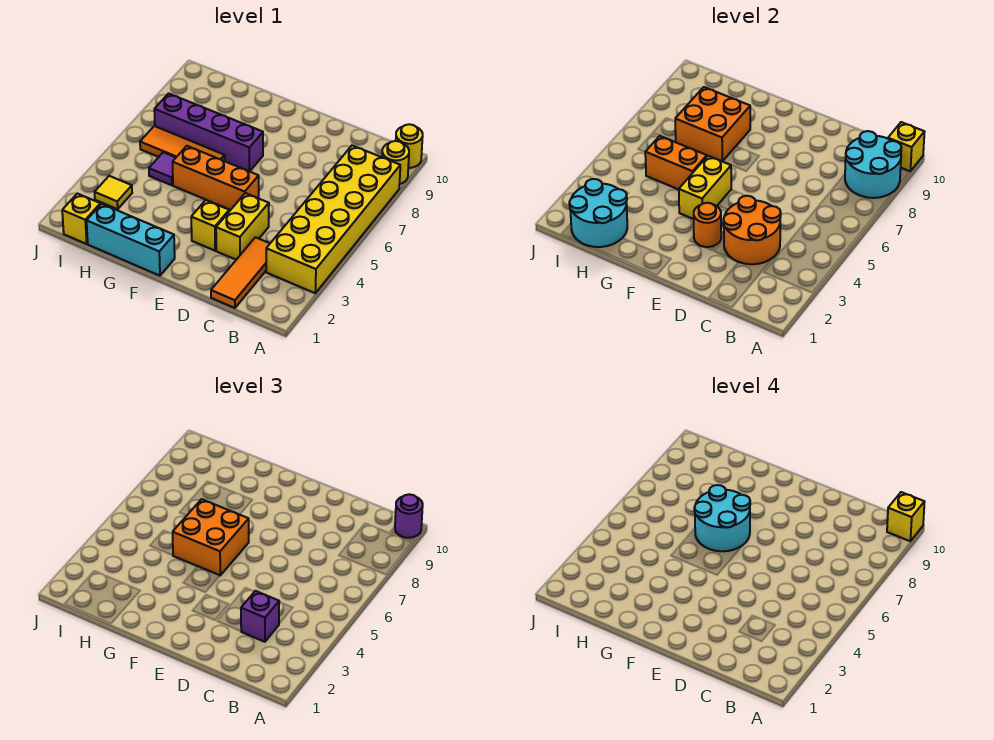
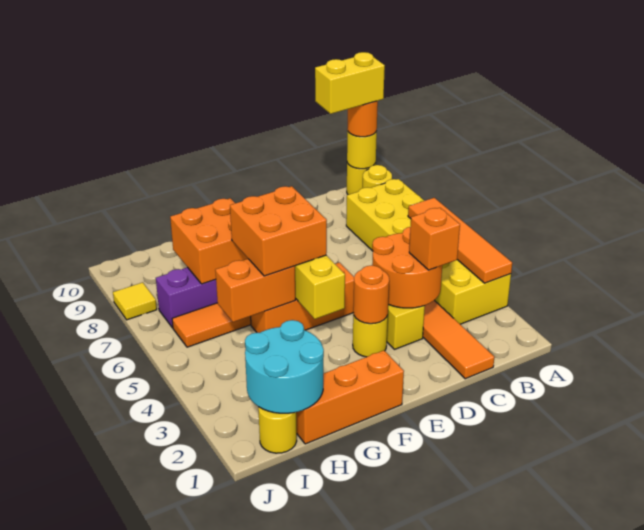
none -> orange tile A3:A6 level 2
cyan round brick A8:B9 level 2 -> none
yellow brick A10 level 2 -> yellow round brick A10 level 2
purple round brick A10 level 3 -> orange round brick A10 level 3
yellow brick A10 level 4 -> yellow brick A10:B10 level 4
purple brick C3 level 3 -> orange brick C3 level 3
yellow brick E3 level 1 -> yellow round brick E3 level 1
cyan brick F1:H1 level 1 -> orange brick F1:H1 level 1
cyan round brick F6:G7 level 4 -> none
purple tile H5 level 1 -> none
yellow brick I1 level 1 -> yellow round brick I1 level 1
yellow tile I3 level 1 -> yellow tile J8 level 1

